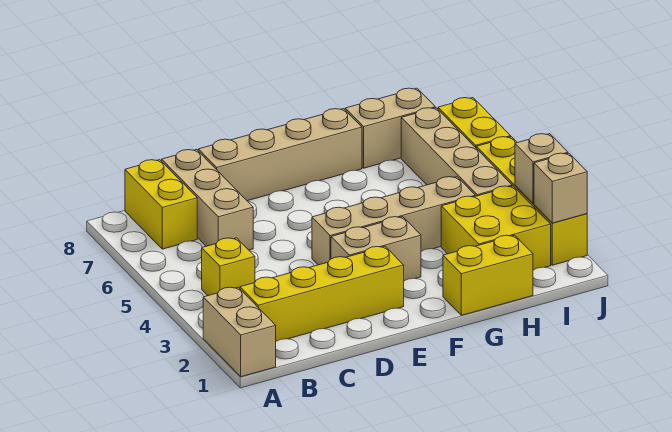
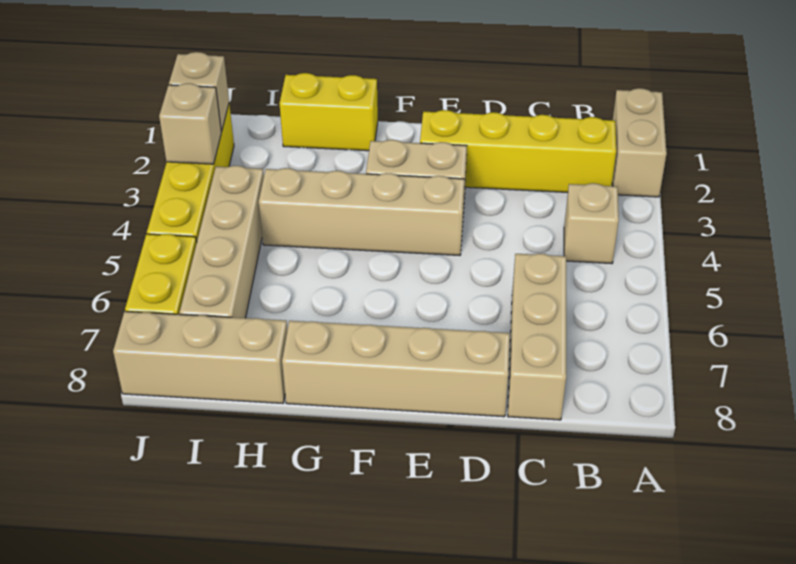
yellow brick B4 level 1 -> tan brick B4 level 1
yellow brick B7:B8 level 1 -> none
yellow brick H2:I3 level 1 -> none
tan brick H8:I8 level 1 -> tan brick H8:J8 level 1

